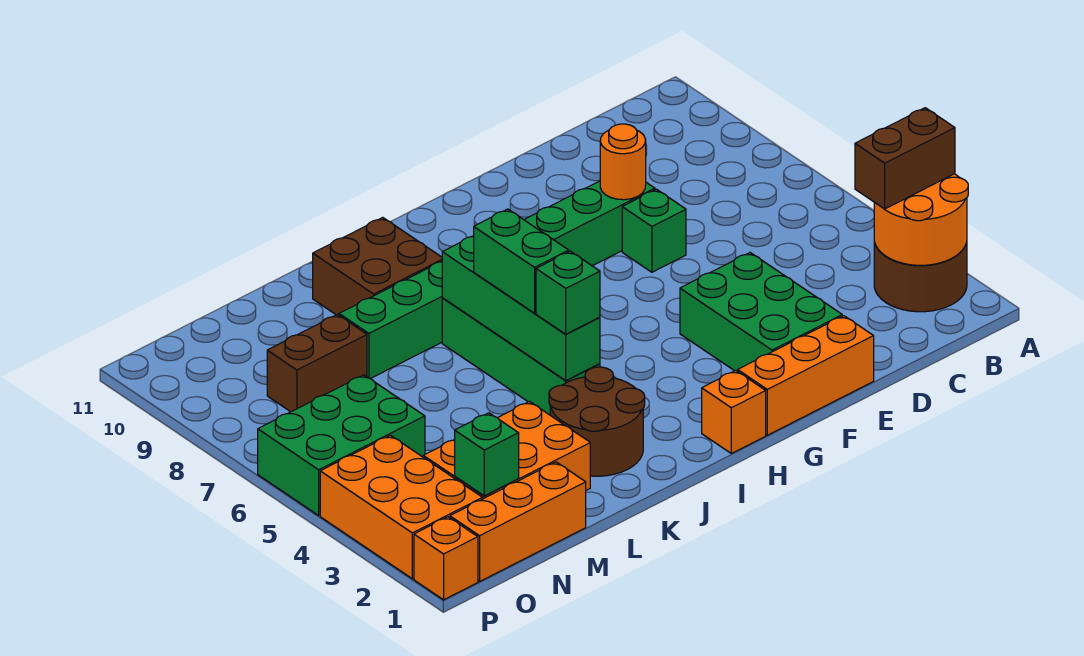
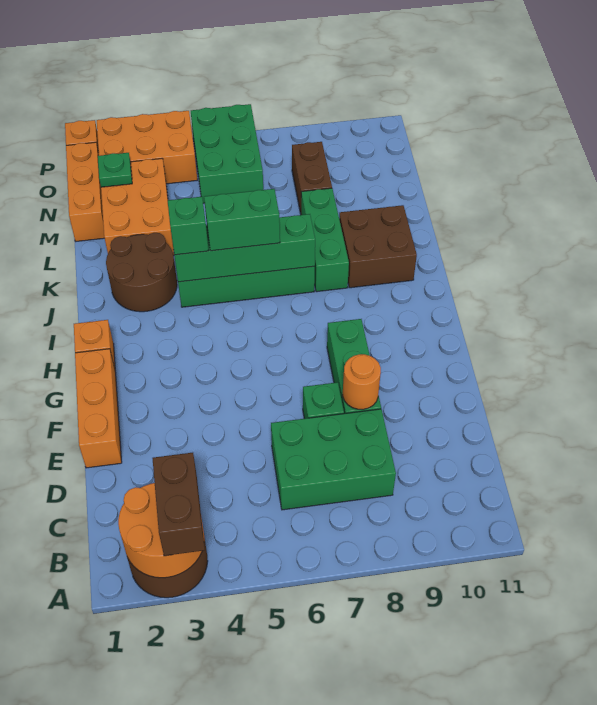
green brick E2:F4 level 1 -> green brick C6:D8 level 1
green brick N2 level 2 -> green plate N2 level 2

